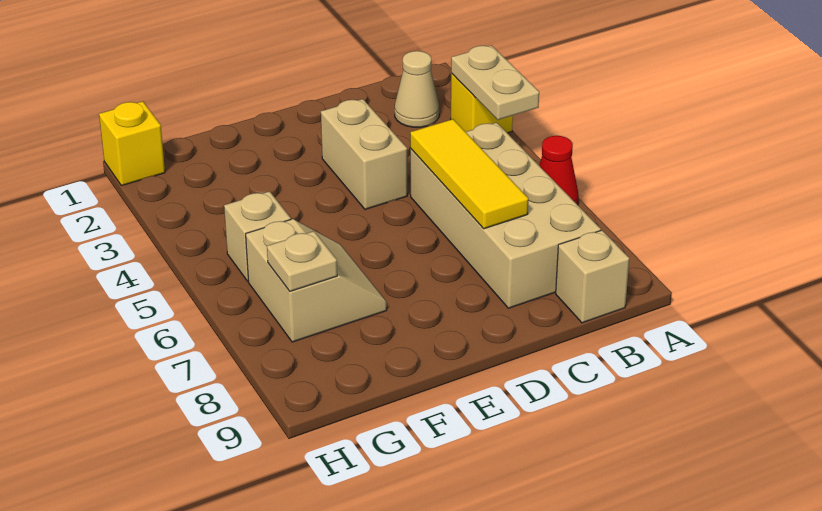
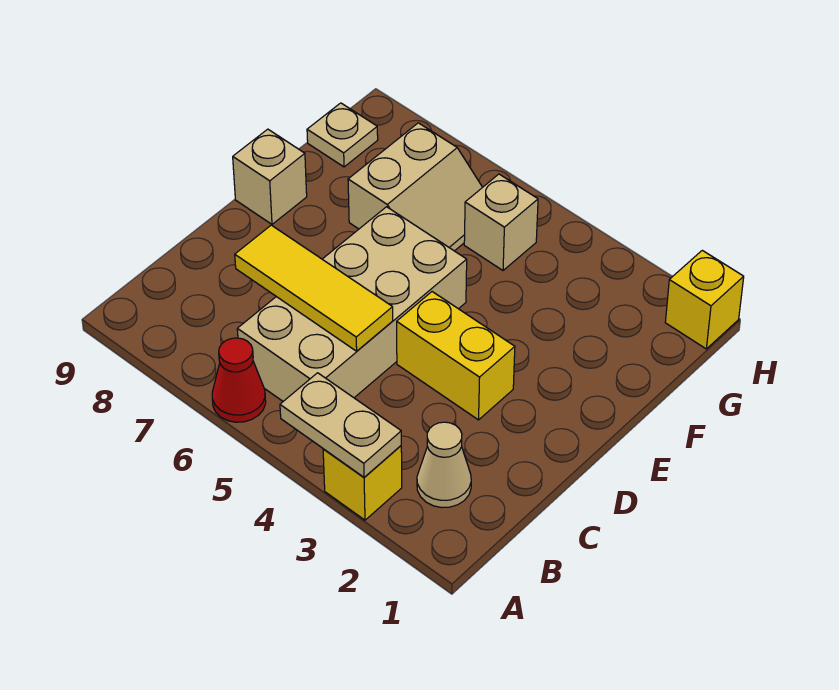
tan brick B5:C8 level 1 -> tan brick B5:E6 level 1
tan brick B9 level 1 -> tan brick E9 level 1
tan brick D3:D4 level 1 -> yellow brick D3:D4 level 1
tan slope F6:G7 level 1 top G -> tan slope F6:G7 level 1 top 7
tan plate G7 level 2 -> tan plate G9 level 1

